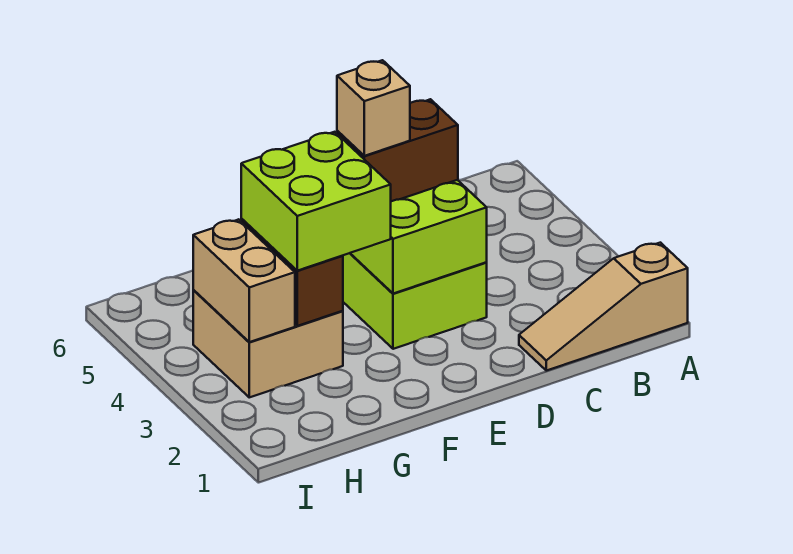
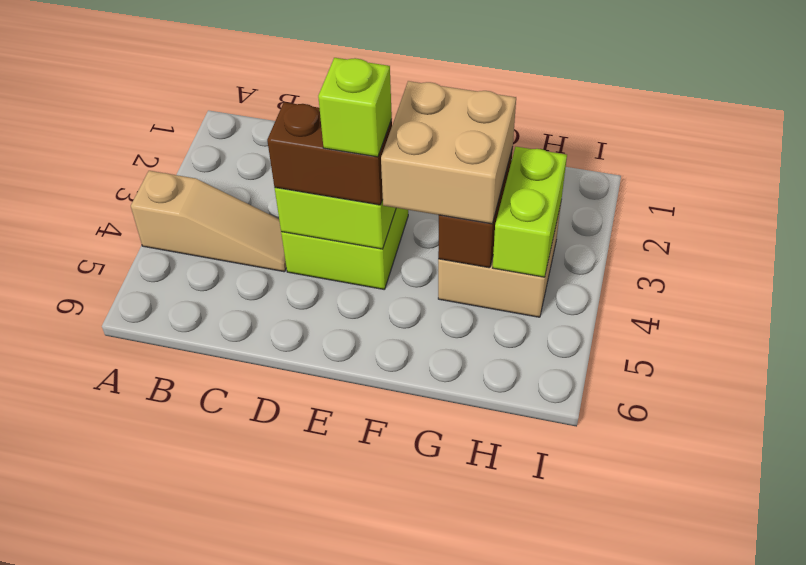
tan slope A1:C1 level 1 top A -> tan slope A4:C4 level 1 top A
tan brick E4 level 4 -> lime brick E4 level 4
lime brick F3:G4 level 3 -> tan brick F3:G4 level 3
tan brick H3:H4 level 2 -> lime brick H3:H4 level 2

